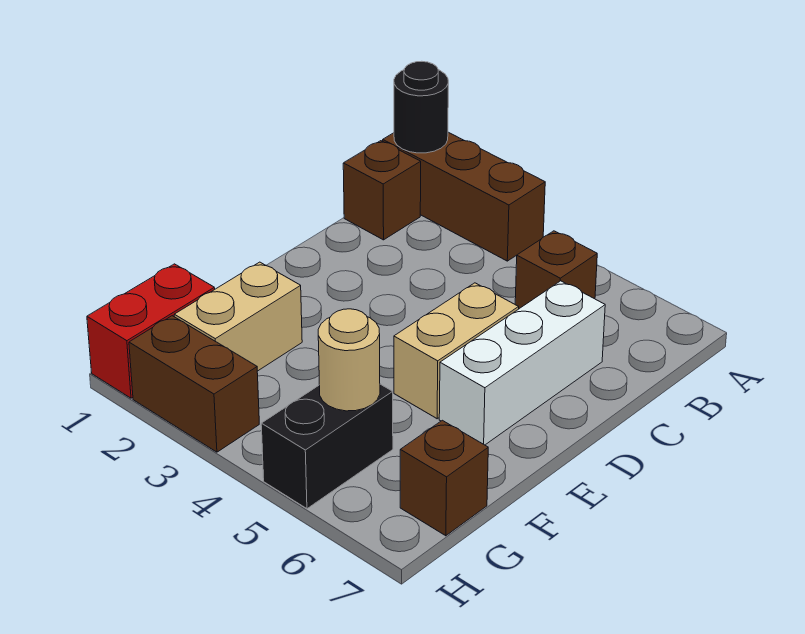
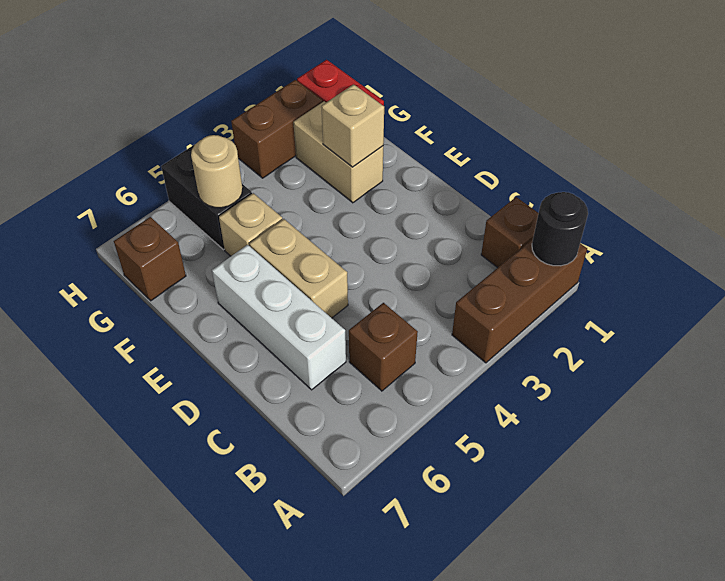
none -> tan brick F2 level 2
none -> tan brick F5 level 1

